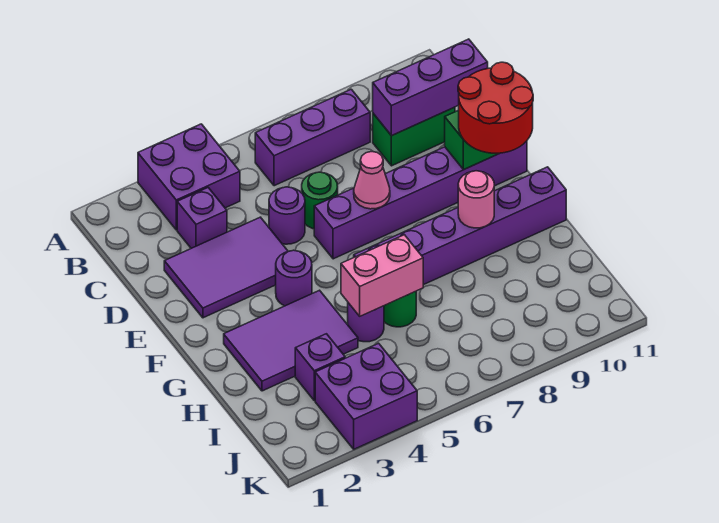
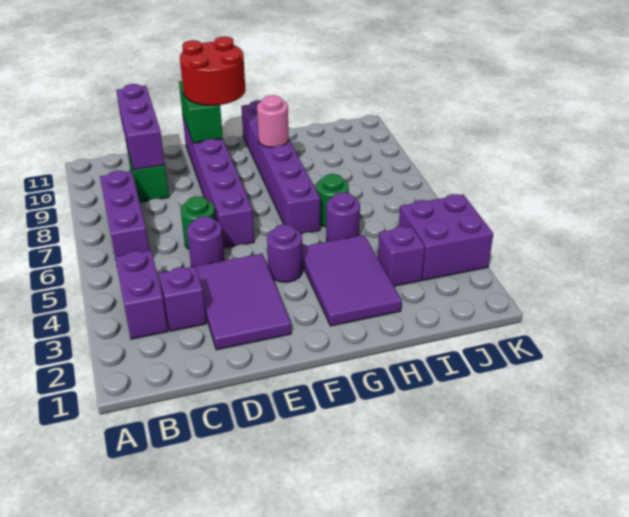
purple brick A3:B4 level 1 -> purple brick B3:B4 level 1
pink cone E7 level 2 -> none
pink brick H5:H6 level 2 -> none

